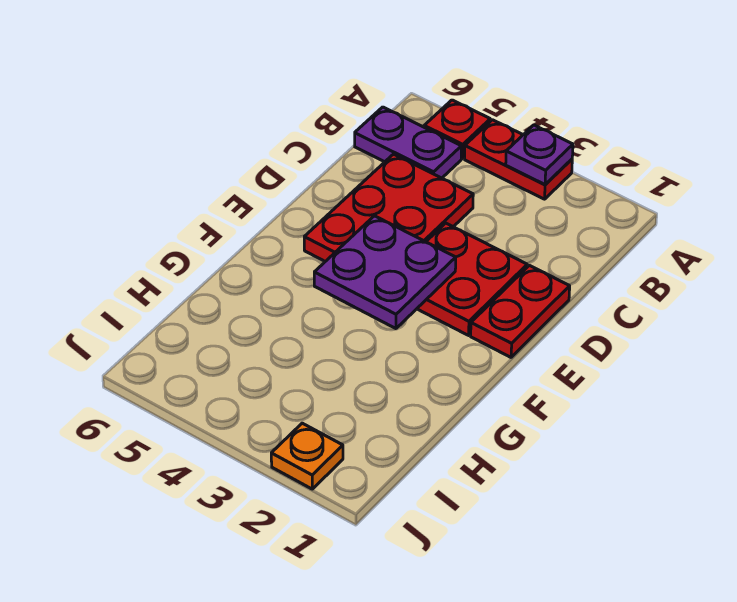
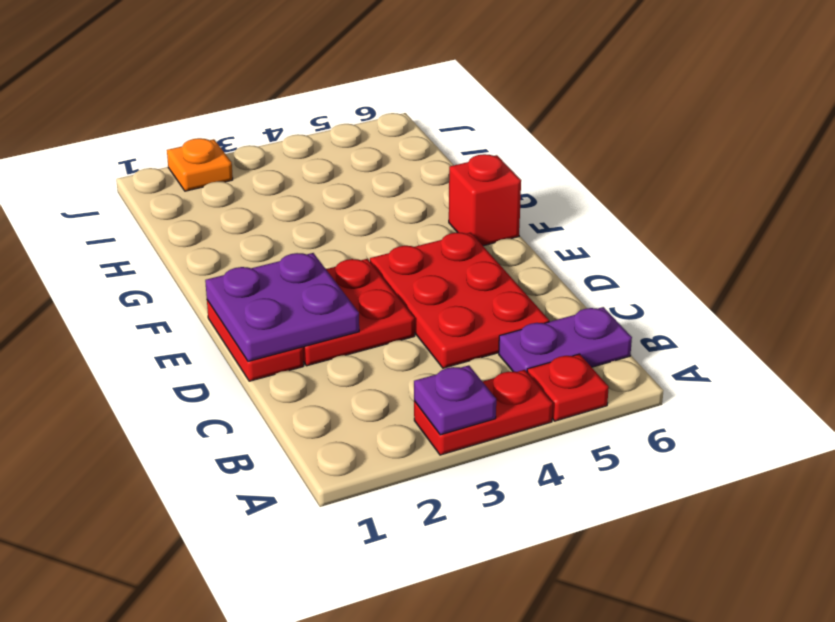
purple plate E3:F4 level 2 -> purple plate D1:E2 level 2
none -> red brick F6 level 1

